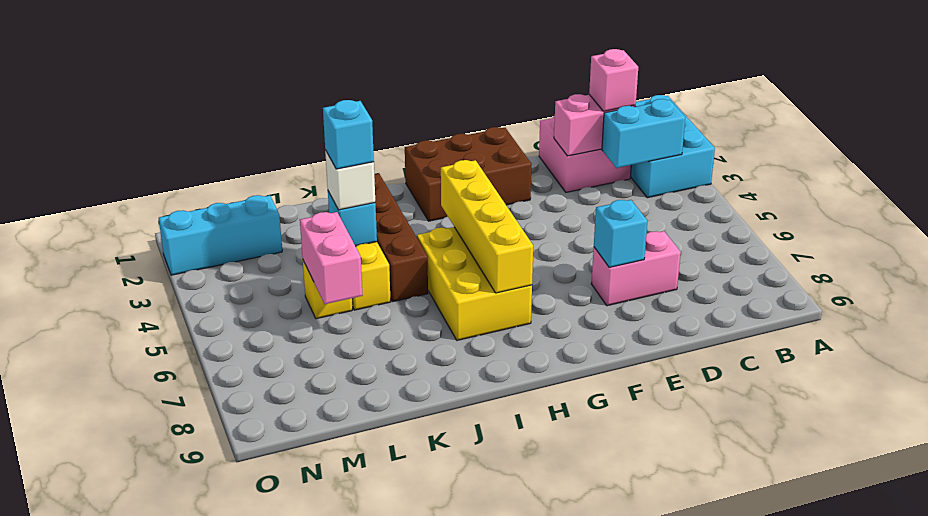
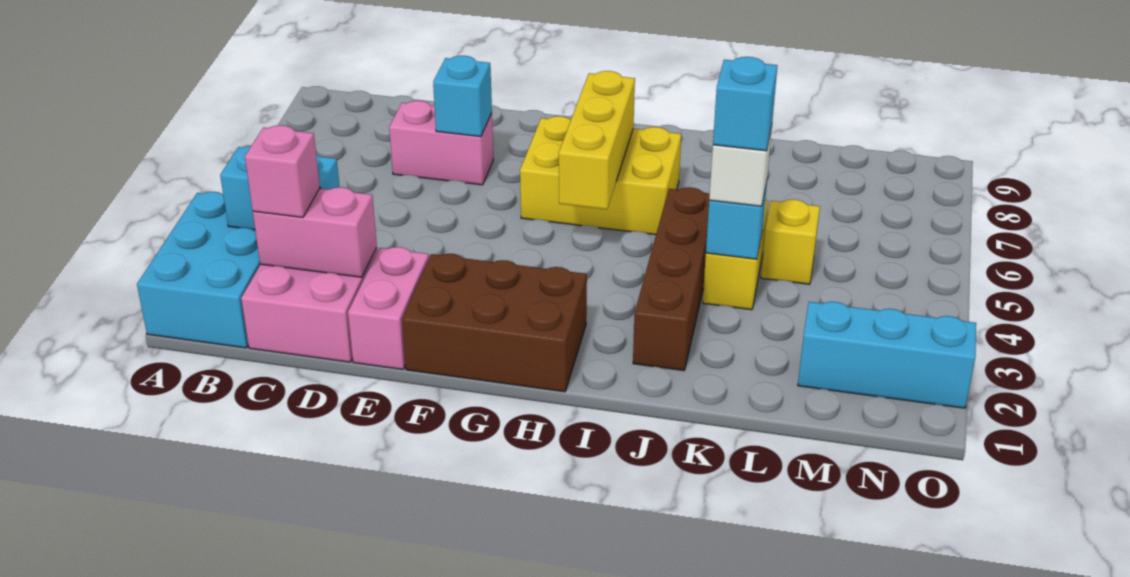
yellow brick H4:H7 level 2 -> yellow brick H5:H7 level 2
yellow brick H5:I7 level 1 -> yellow brick G6:I7 level 1
pink brick L5:L6 level 2 -> pink brick E1:E2 level 1

